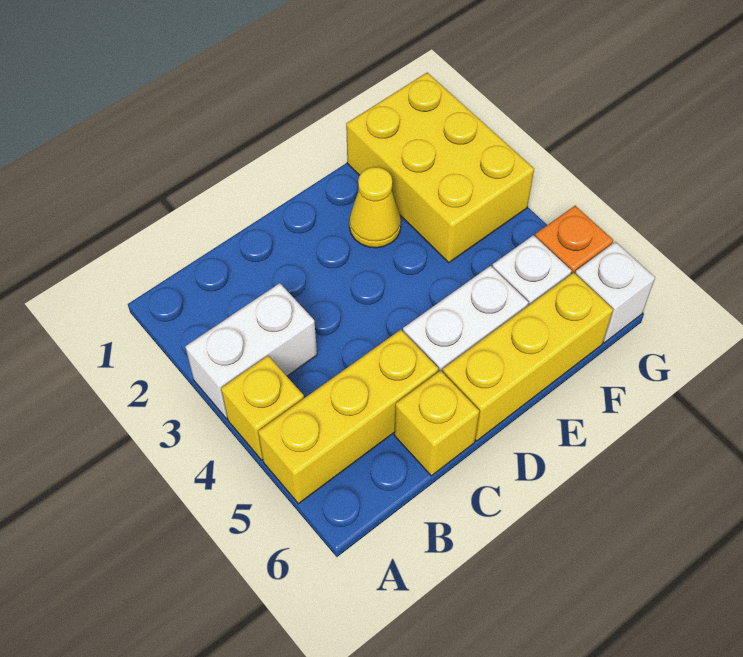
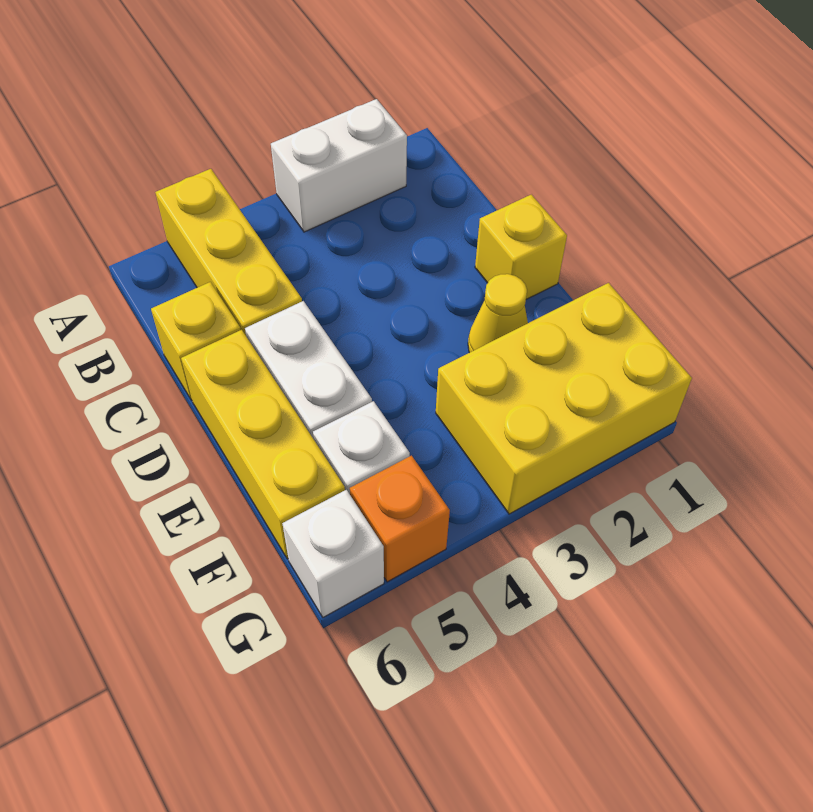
white brick A3:B3 level 1 -> white brick A2:A3 level 1
yellow brick A4 level 1 -> yellow brick D1 level 1

